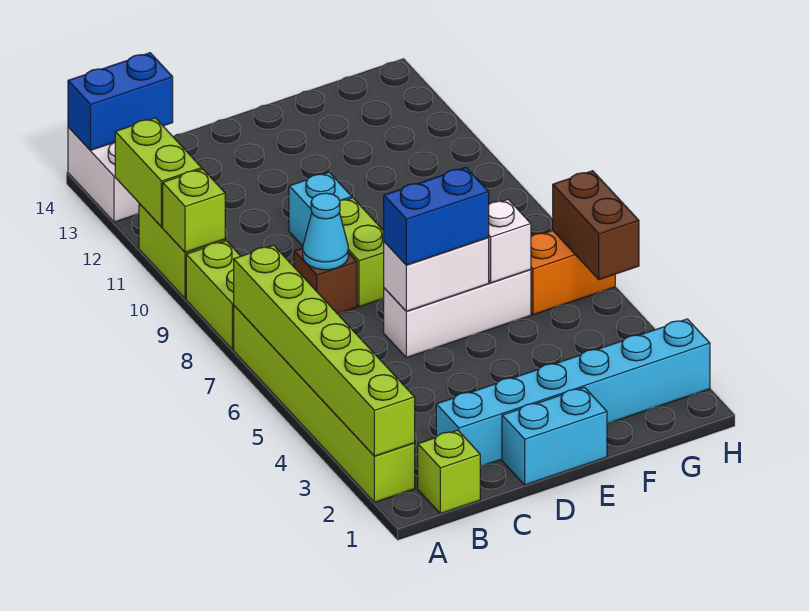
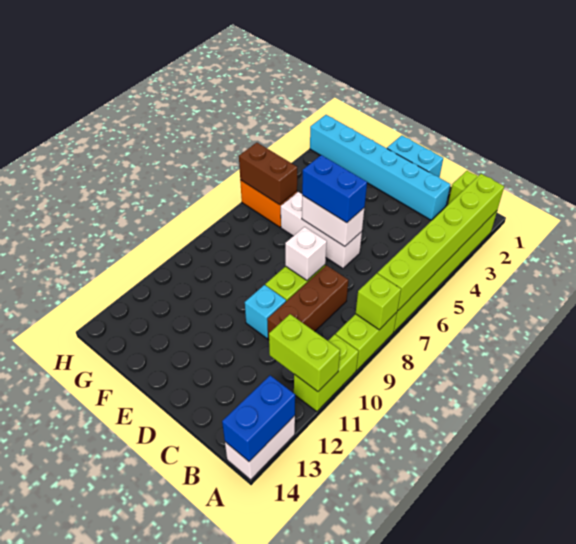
lime brick A10 level 2 -> lime brick A8 level 2
lime brick A11:A12 level 2 -> lime brick A11:B11 level 2
blue brick A14:B14 level 2 -> blue brick A13:A14 level 2
brown brick C8 level 1 -> brown brick C8:C10 level 1
cyan cone C8 level 2 -> none
white brick F6 level 2 -> white brick D8 level 2
brown brick H5:H6 level 2 -> brown brick G6:H6 level 2

